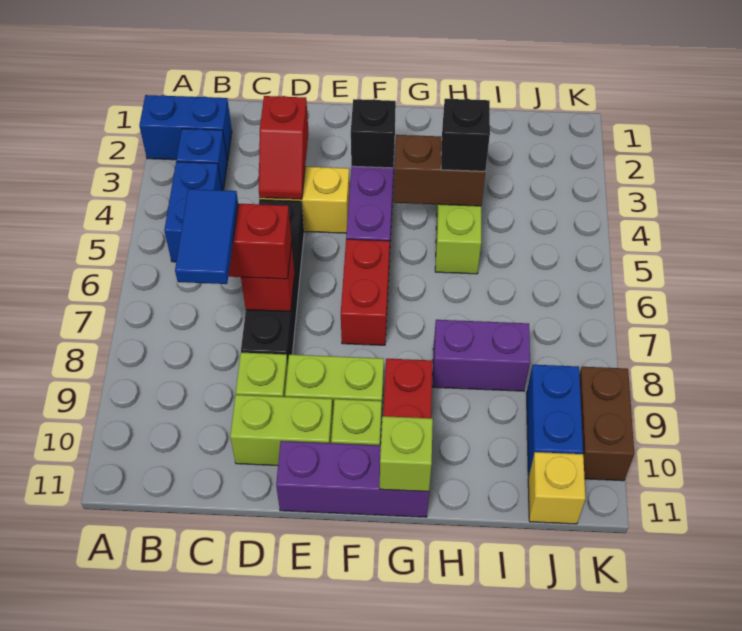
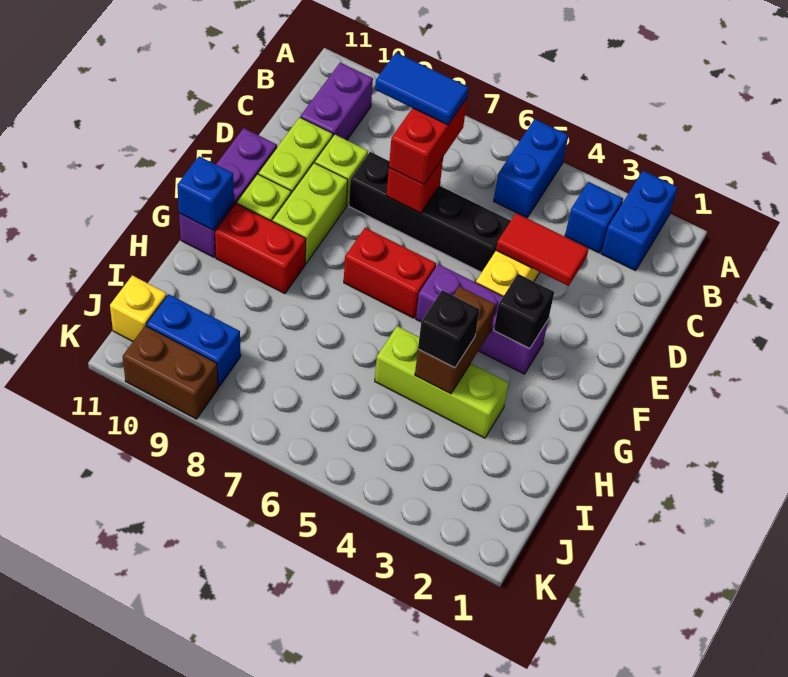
blue brick B4:B5 level 1 -> blue brick A5:B5 level 1
red slope D3:D4 level 2 top 3 -> red tile D3:D4 level 2
lime brick G11 level 2 -> blue brick G11 level 2
purple brick H8:I8 level 1 -> purple brick B10:C10 level 1

